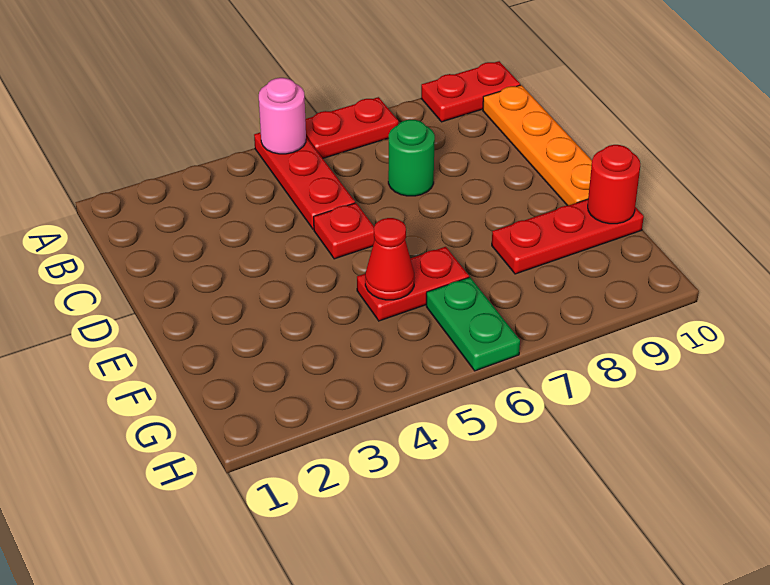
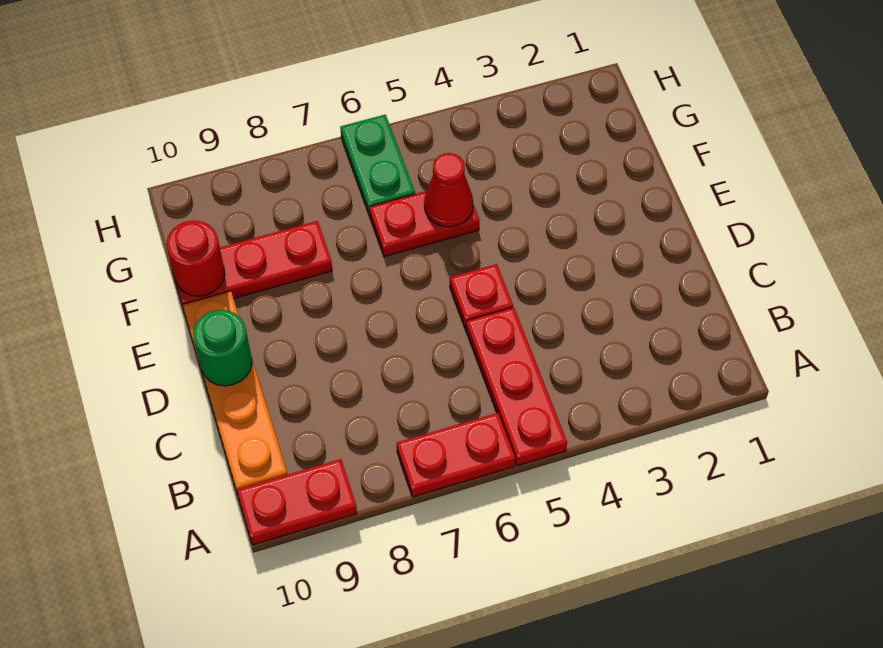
pink round brick A5 level 2 -> none
green round brick C7 level 1 -> green round brick D10 level 2

